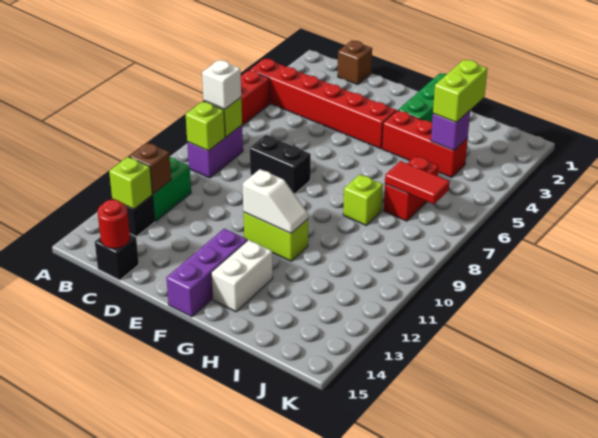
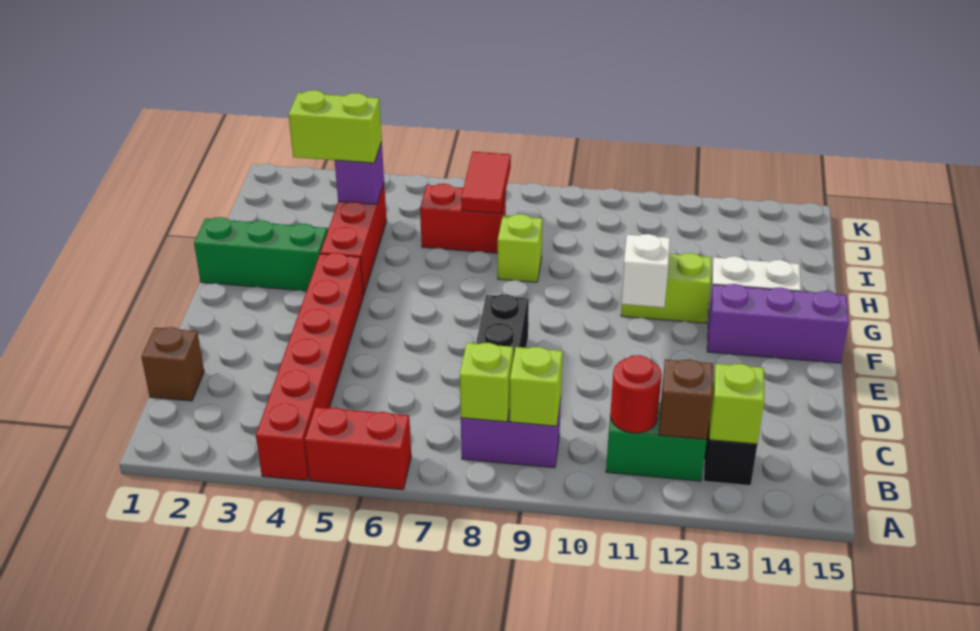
white brick B8 level 3 -> none
black brick C15 level 1 -> none
red round brick C15 level 2 -> red round brick B11 level 2
lime brick F11:G11 level 1 -> lime brick G11:G12 level 1

